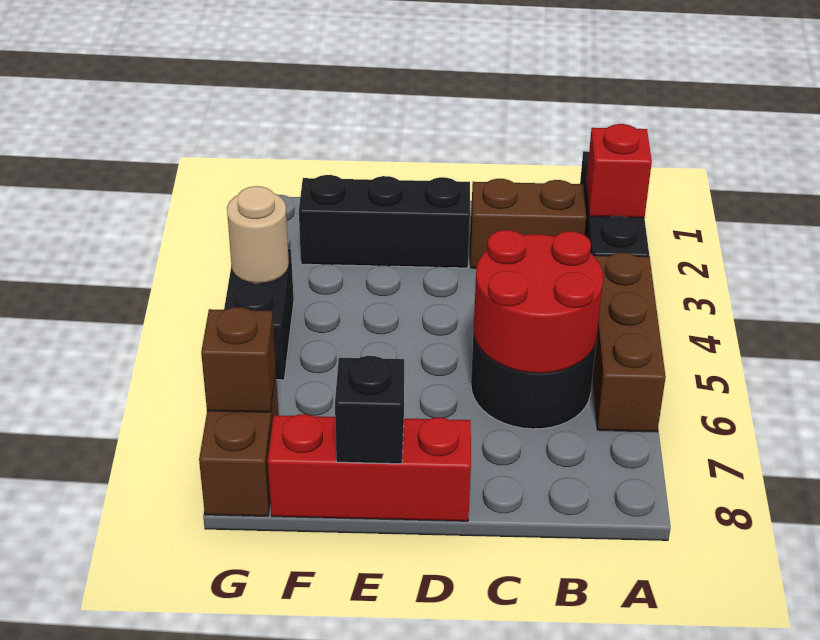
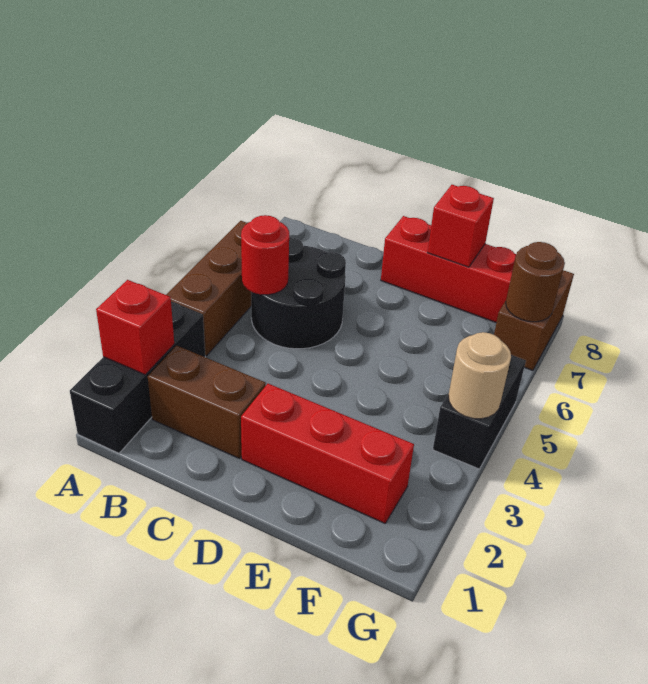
red round brick B5:C6 level 2 -> red round brick B5 level 2
black brick D2:F2 level 1 -> red brick D2:F2 level 1
black brick E8 level 2 -> red brick E8 level 2
brown brick G7 level 2 -> brown round brick G7 level 2

